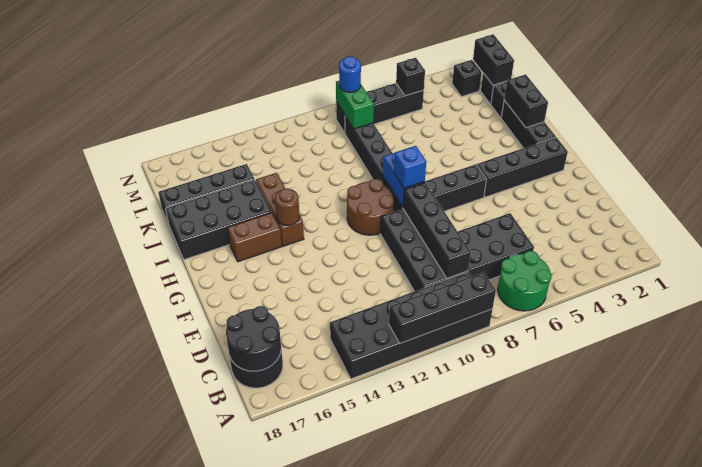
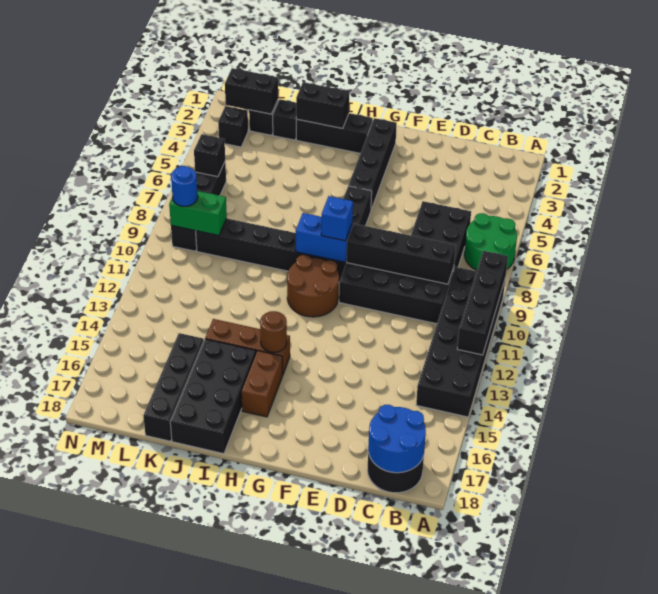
black round brick B17:C18 level 2 -> blue round brick B17:C18 level 2

